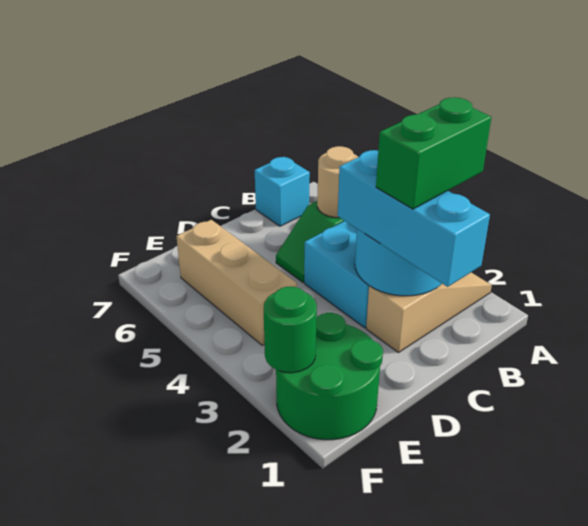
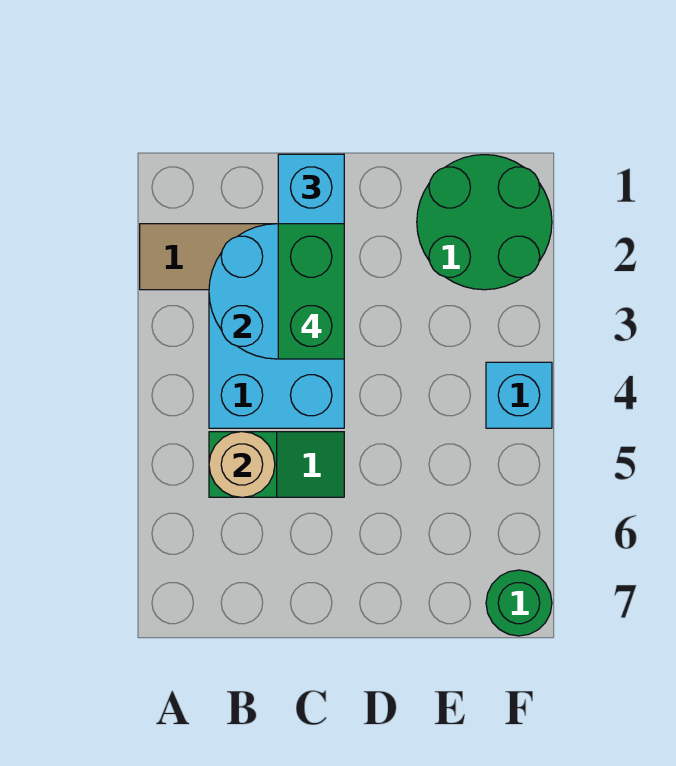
green brick B2:C2 level 4 -> green brick C2:C3 level 4
cyan brick B7 level 1 -> cyan brick F4 level 1
tan brick E4:E6 level 1 -> none
green round brick F2 level 2 -> green round brick F7 level 1

